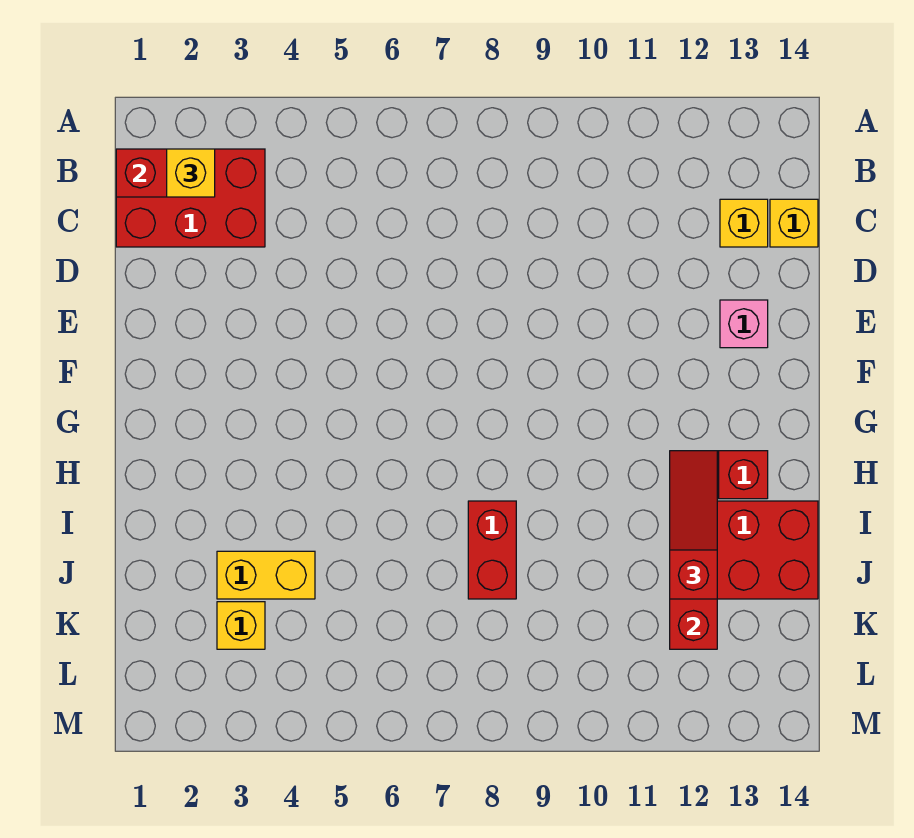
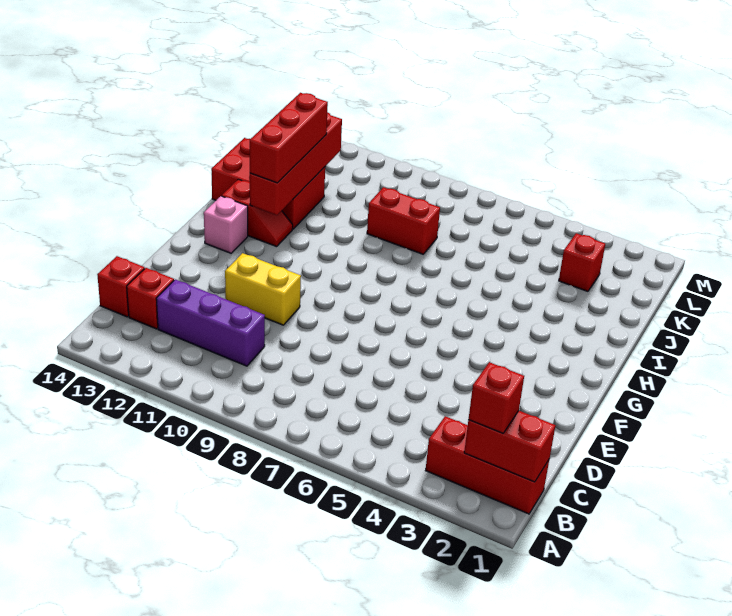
red brick B1:C3 level 1 -> red brick B1:B3 level 1
yellow brick B2 level 3 -> red brick B2 level 3
none -> purple brick C10:C12 level 1
yellow brick C13 level 1 -> red brick C13 level 1
yellow brick C14 level 1 -> red brick C14 level 1
pink brick E13 level 1 -> pink brick G13 level 1
red slope H12:J12 level 3 top J -> red brick H12:J12 level 3
red brick I8:J8 level 1 -> red brick J8:J9 level 1
yellow brick J3:J4 level 1 -> yellow brick E10:E11 level 1
yellow brick K3 level 1 -> red brick K3 level 1

